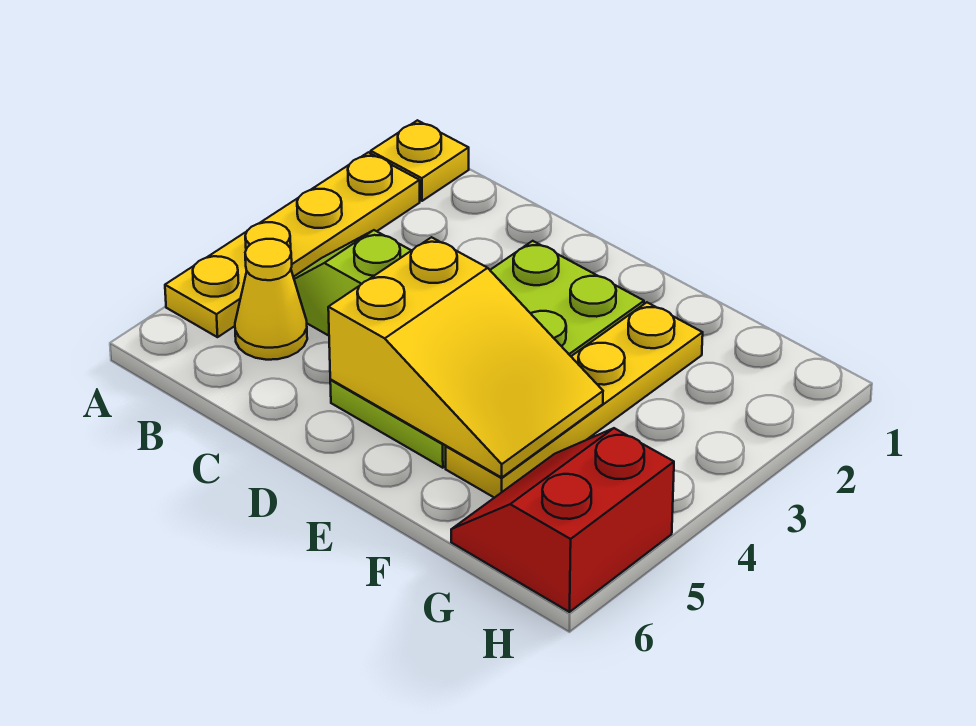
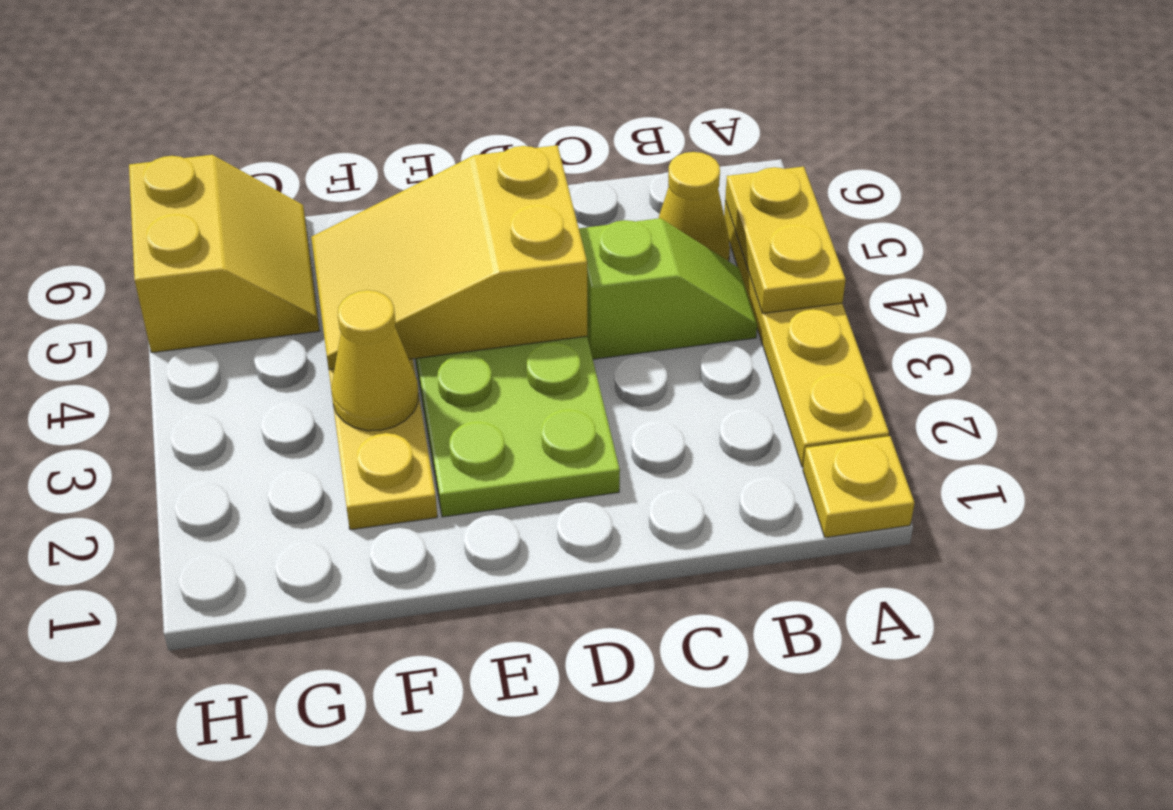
none -> yellow plate A4:A5 level 2
none -> yellow cone F3 level 2
red slope G5:H6 level 1 top H -> yellow slope G5:H6 level 1 top H

